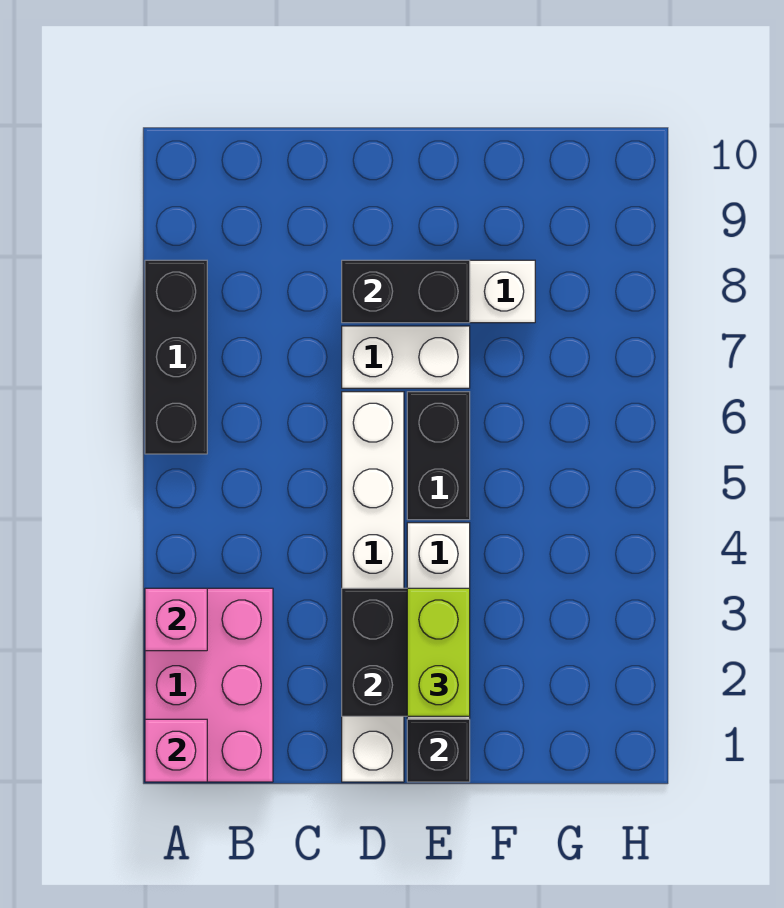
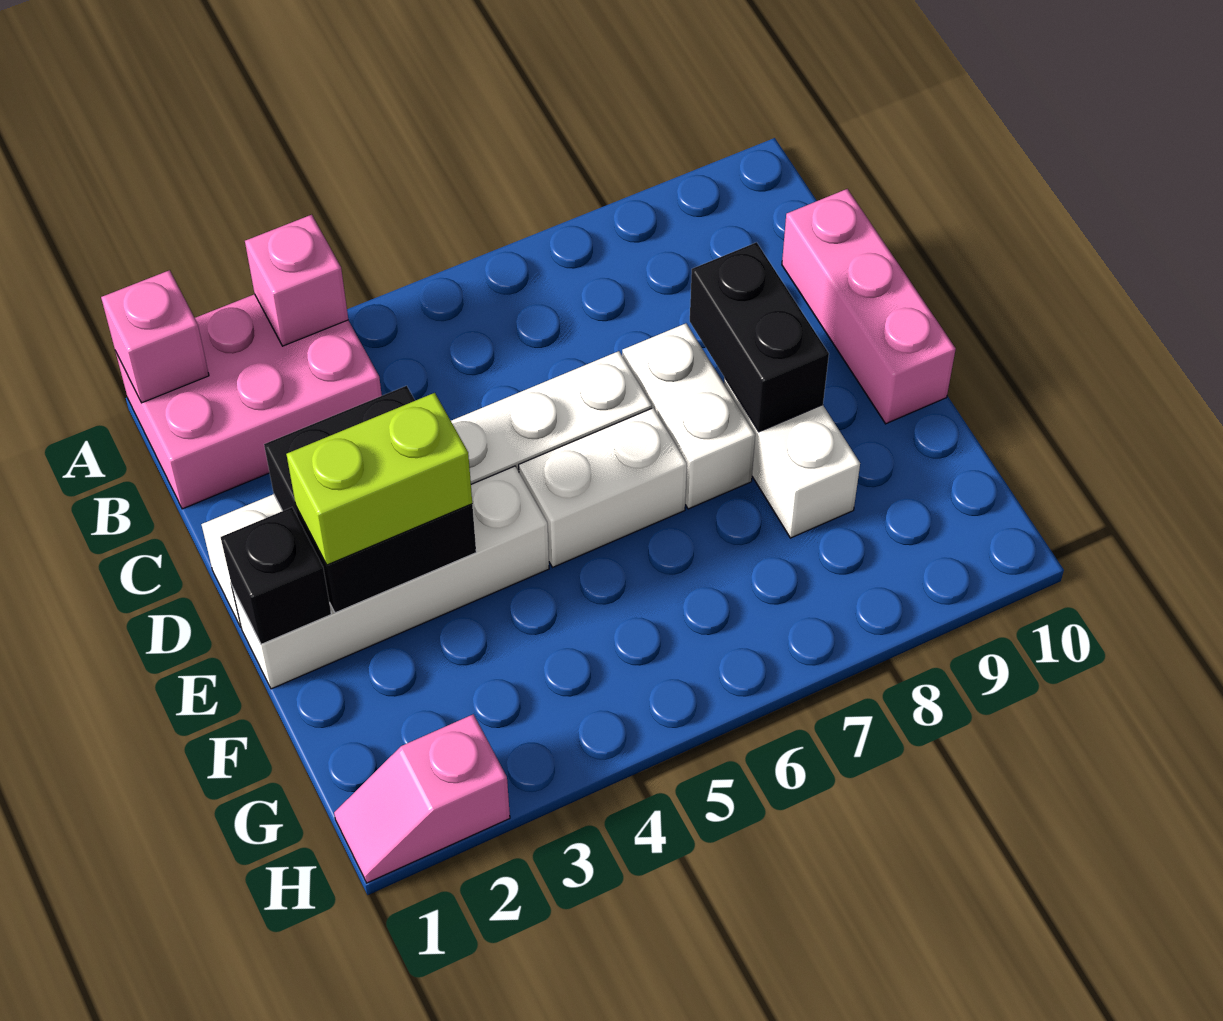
black brick A6:A8 level 1 -> none
none -> pink brick C10:E10 level 1
black brick E5:E6 level 1 -> white brick E5:E6 level 1
none -> pink slope H1:H2 level 1 top 2

